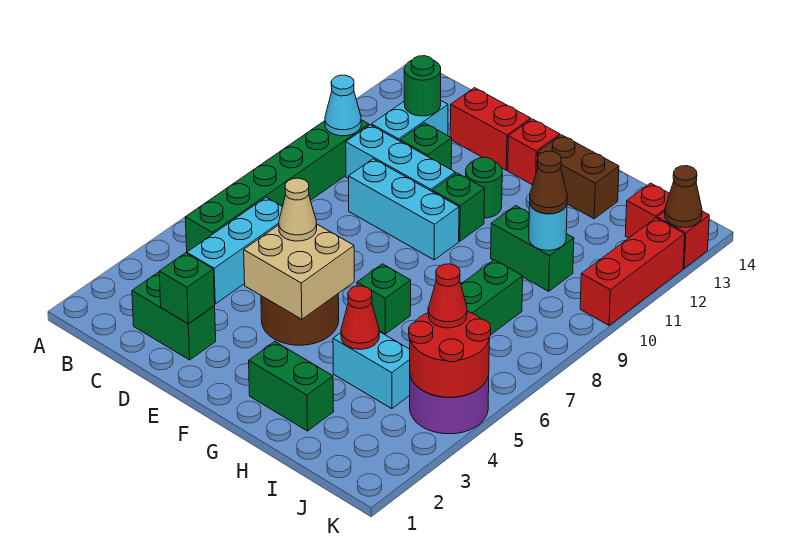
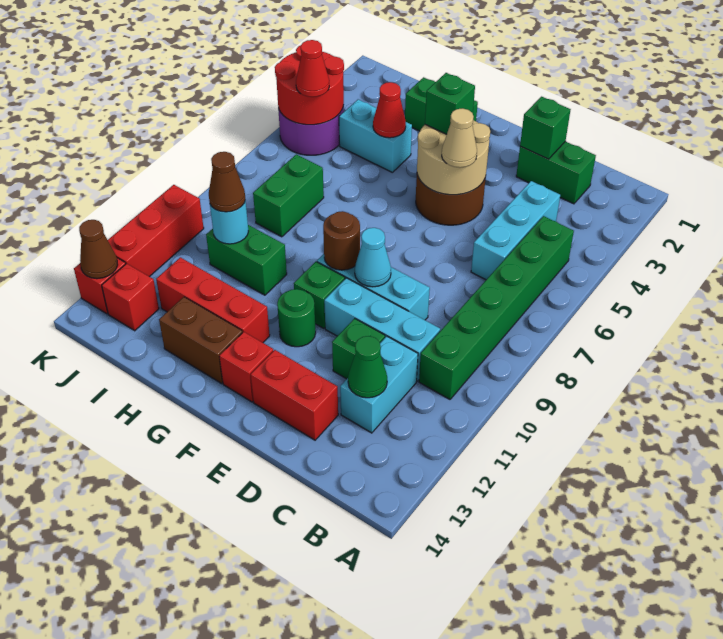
cyan cone B10 level 2 -> cyan cone E9 level 2
green round brick C12 level 2 -> green cone C12 level 2
tan brick E4:F5 level 2 -> tan round brick E4:F5 level 2
none -> brown round brick F9 level 2
green brick G6 level 1 -> green brick F4 level 3
none -> red brick G12:I12 level 1

